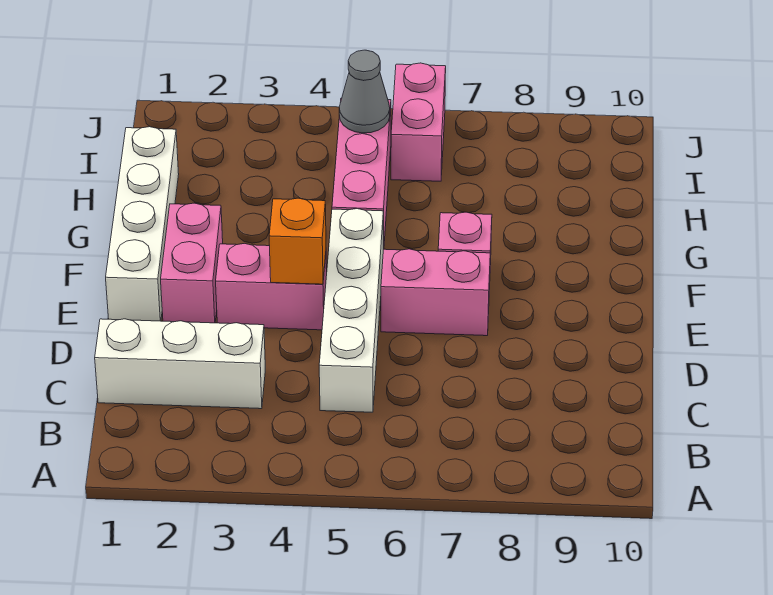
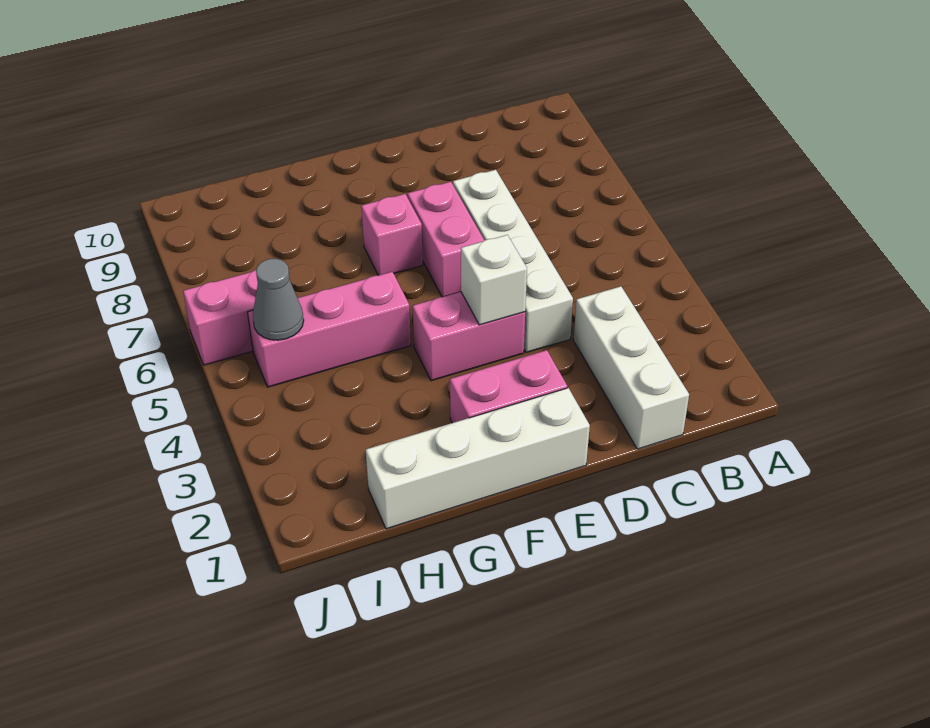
white brick C5:F5 level 1 -> white brick D4:D7 level 1
pink brick E3:E4 level 1 -> pink brick E4:F4 level 1
orange brick E4 level 2 -> white brick E4 level 2

